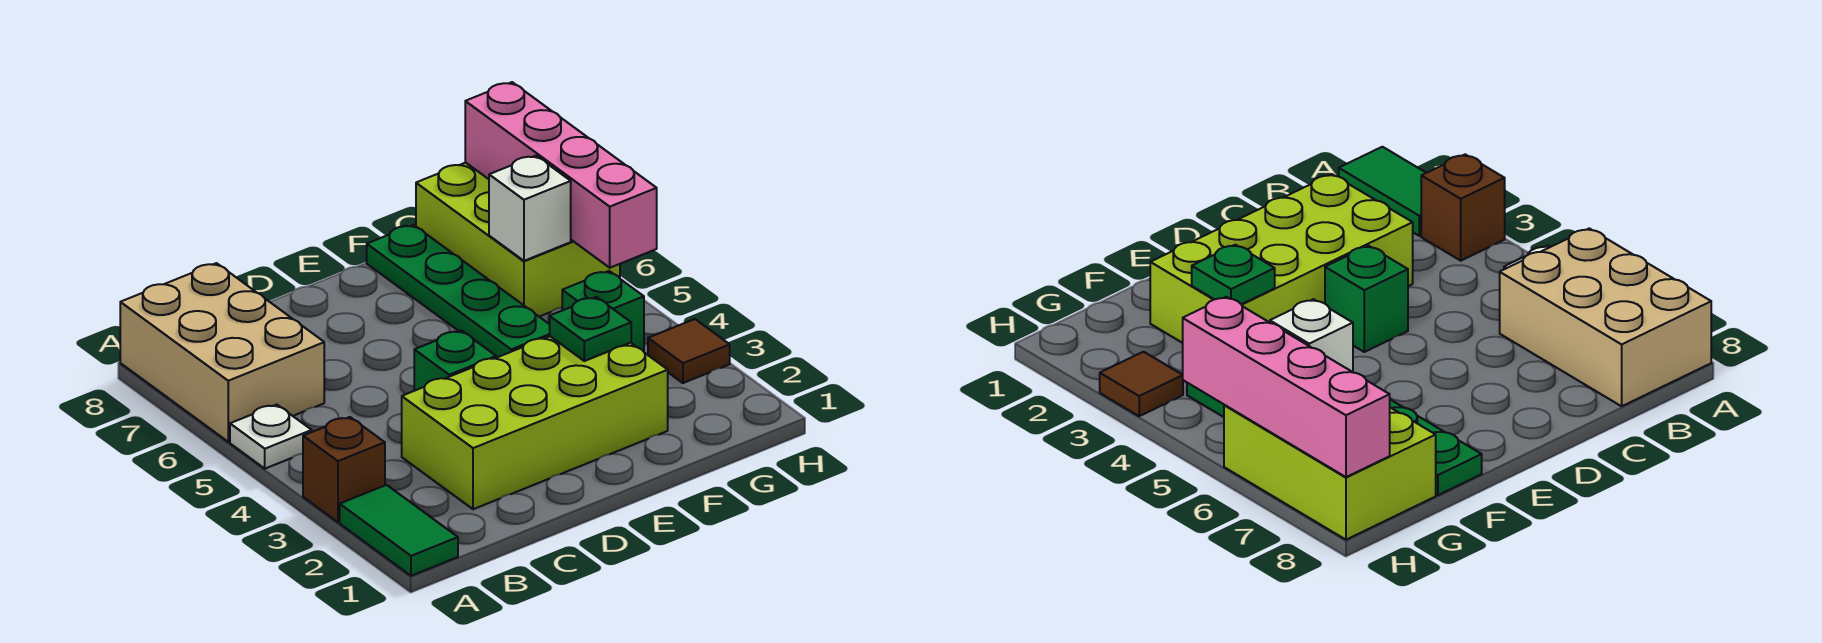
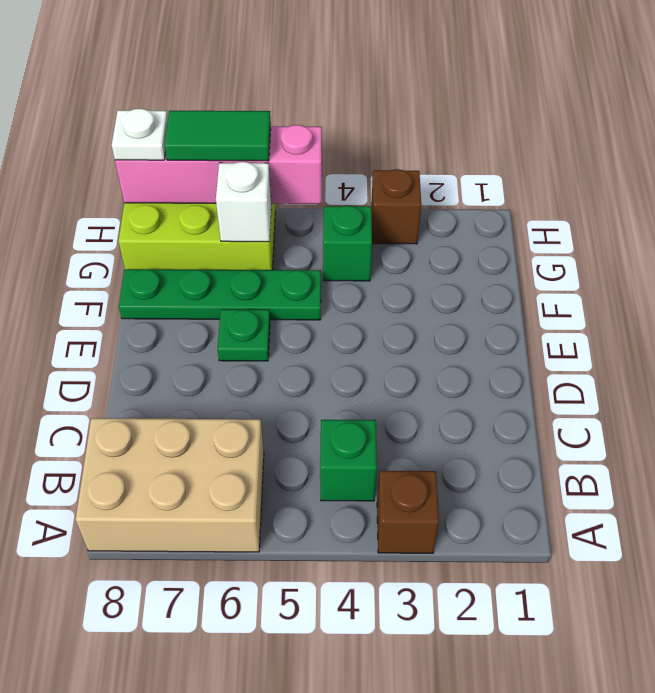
green tile A1:A2 level 1 -> green tile H6:H7 level 3
white plate A5 level 1 -> white plate H8 level 3
lime brick C2:F3 level 1 -> none
green brick D4 level 1 -> green brick B4 level 1
green plate F3 level 2 -> green plate E6 level 1
brown tile H3 level 1 -> brown brick H3 level 1

